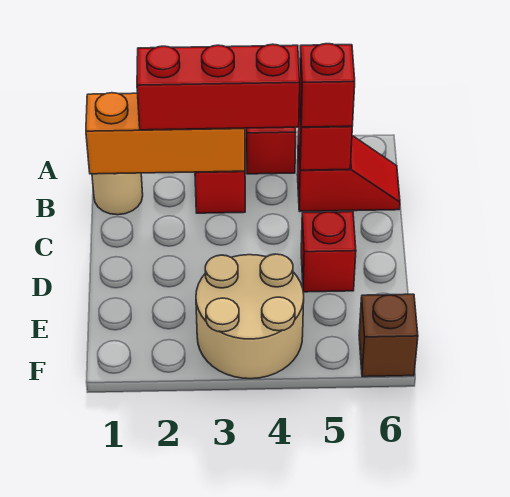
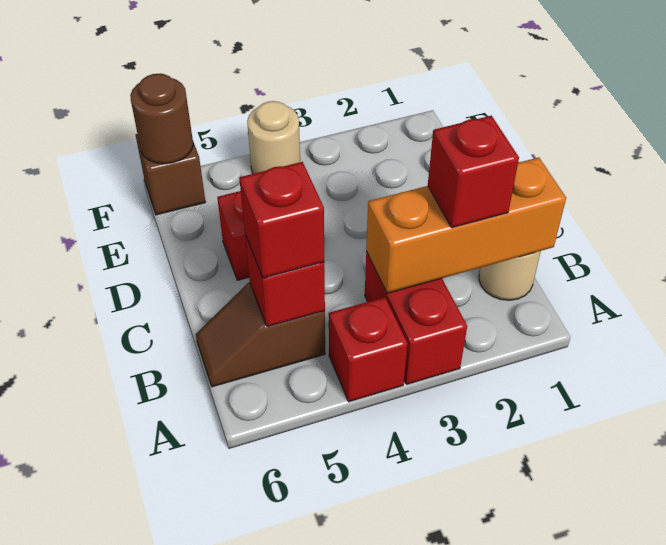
red brick B2:B4 level 3 -> red brick B2 level 3
red slope B5:B6 level 1 top 5 -> brown slope B5:B6 level 1 top 5
tan round brick E3:F4 level 1 -> tan round brick F4 level 1
none -> brown round brick F6 level 2

